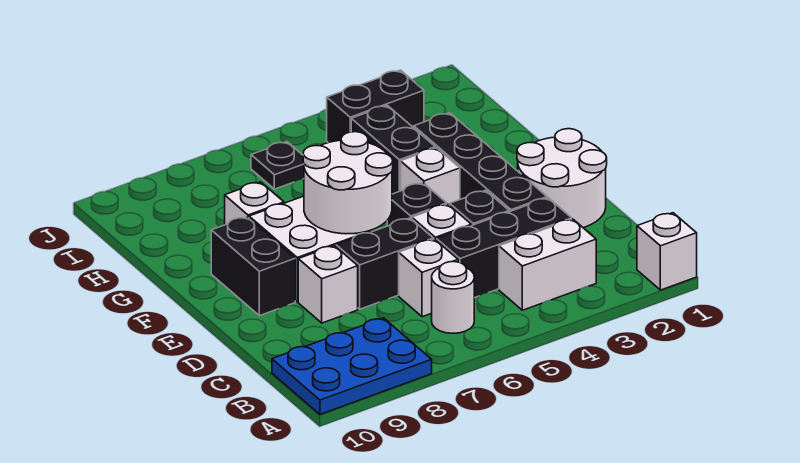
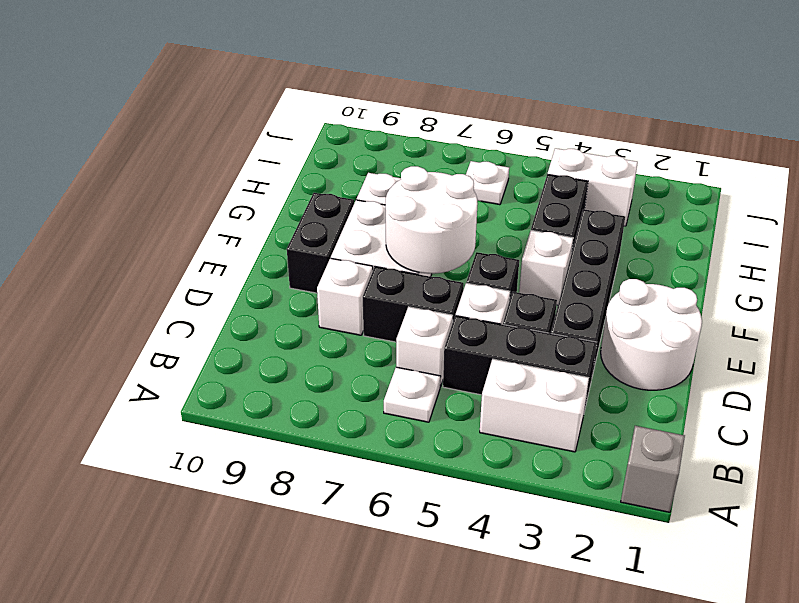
white brick A1 level 1 -> grey brick A1 level 1
blue plate A8:B10 level 1 -> none
white round brick B6 level 1 -> white plate B6 level 1
black brick I3:I4 level 1 -> white brick I3:I4 level 1
black plate I6 level 1 -> white plate I6 level 1

